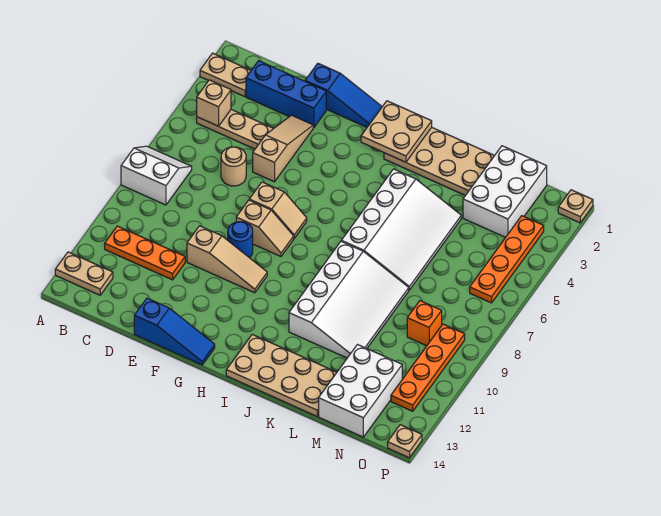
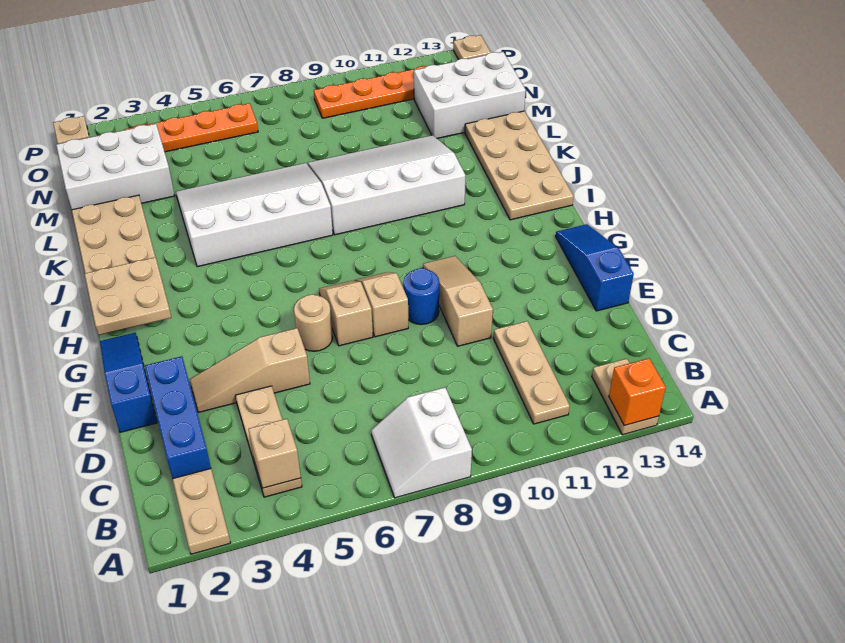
orange plate B11:D11 level 1 -> tan plate B11:D11 level 1
tan round brick D6 level 1 -> tan round brick F6 level 1
orange brick N9 level 1 -> orange brick A13 level 2

